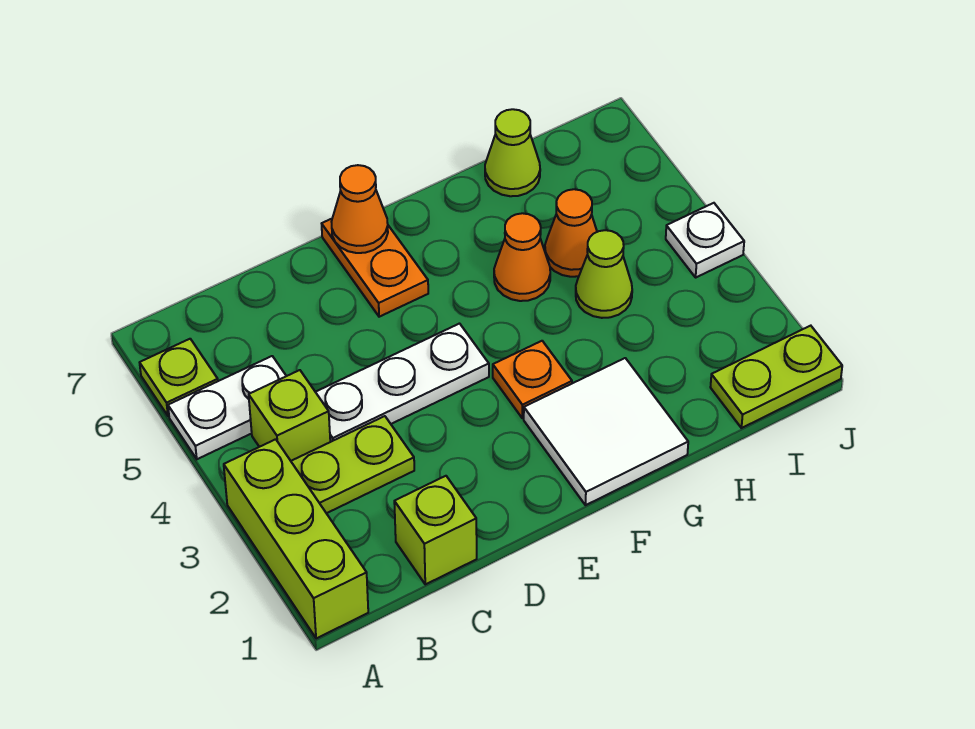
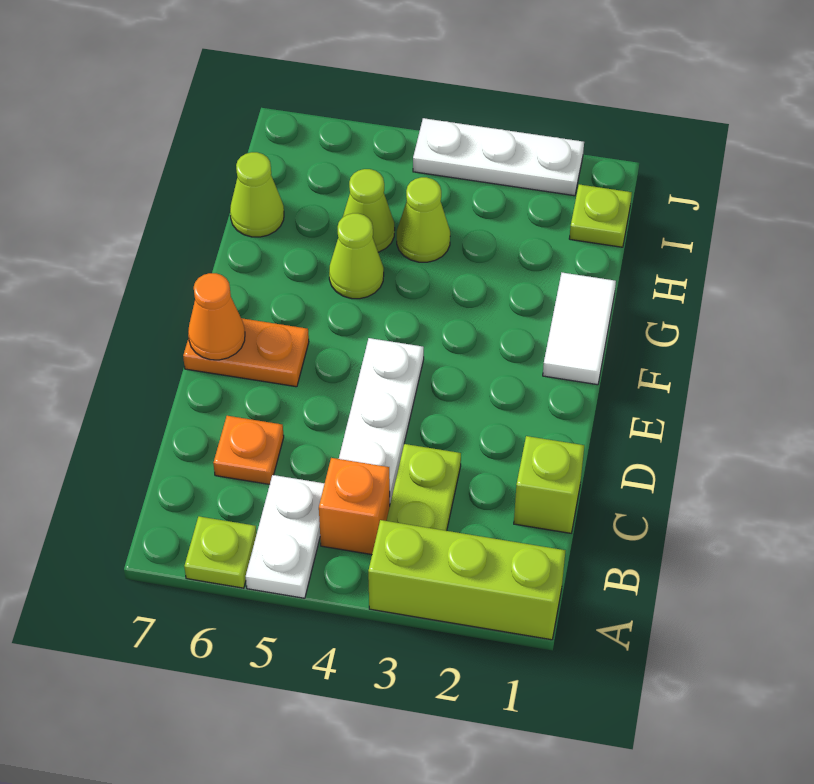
lime brick B4 level 1 -> orange brick B4 level 1
white tile F1:G2 level 1 -> white tile F1:G1 level 1
orange plate F3 level 1 -> orange plate C6 level 1
orange cone G5 level 1 -> lime cone G5 level 1
orange cone H5 level 1 -> lime cone H5 level 1
lime plate I1:J1 level 1 -> lime plate I1 level 1
white plate J4 level 1 -> white plate J2:J4 level 1

